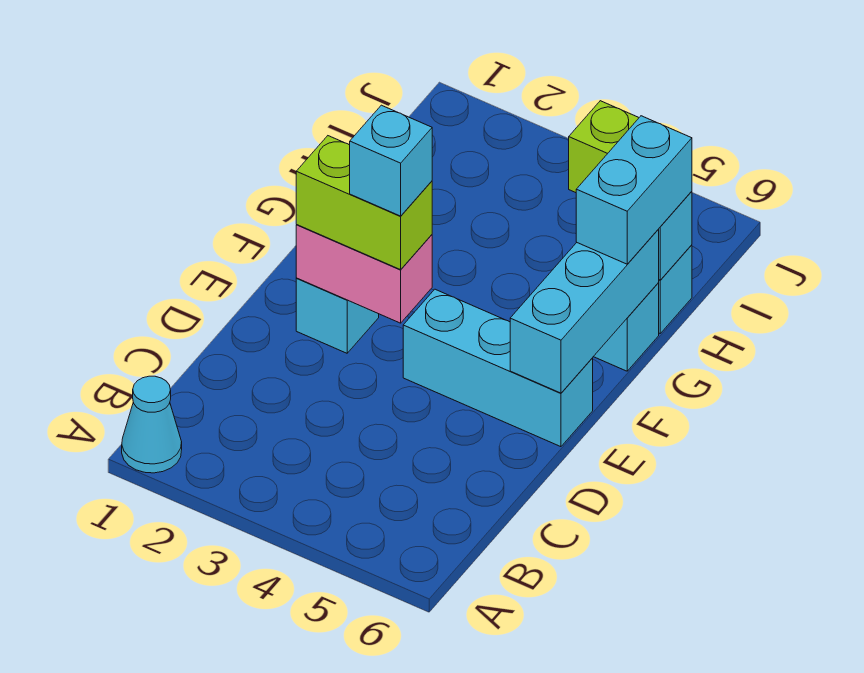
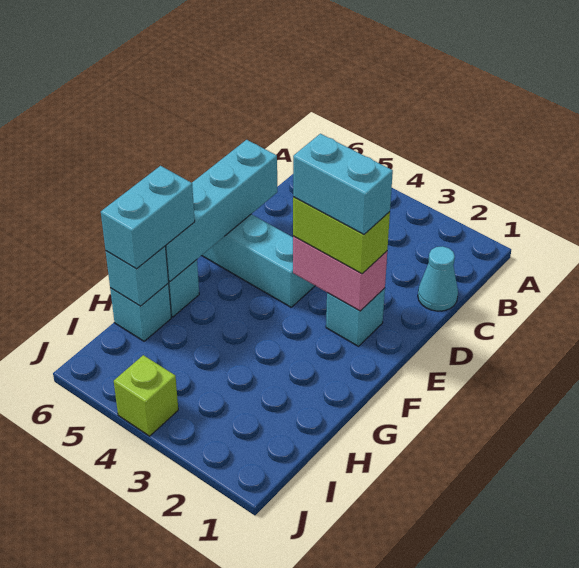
cyan cone A1 level 1 -> cyan cone C1 level 1
cyan brick E3 level 4 -> cyan brick E2:E3 level 4
cyan brick E6:G6 level 2 -> cyan brick D6:G6 level 2

